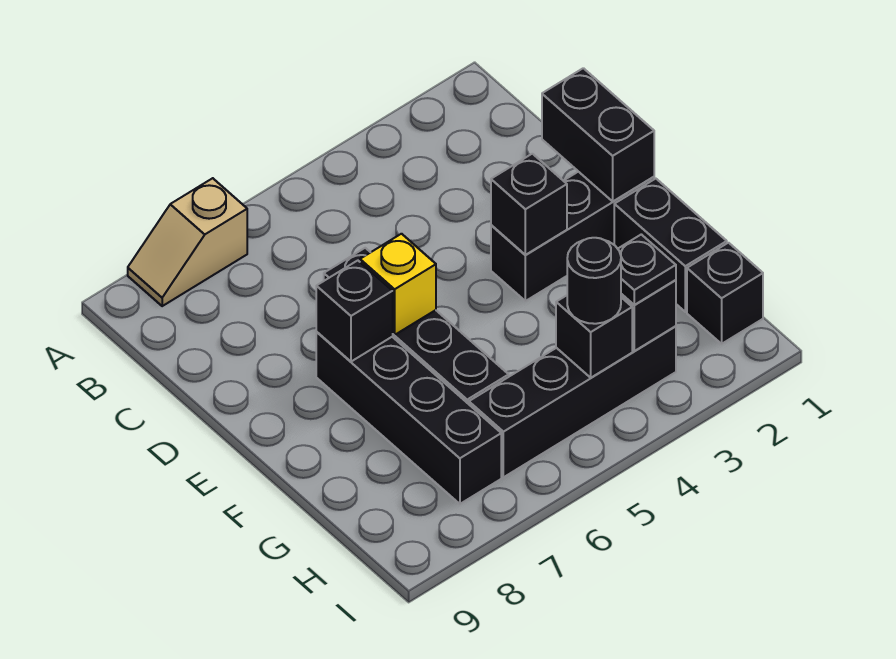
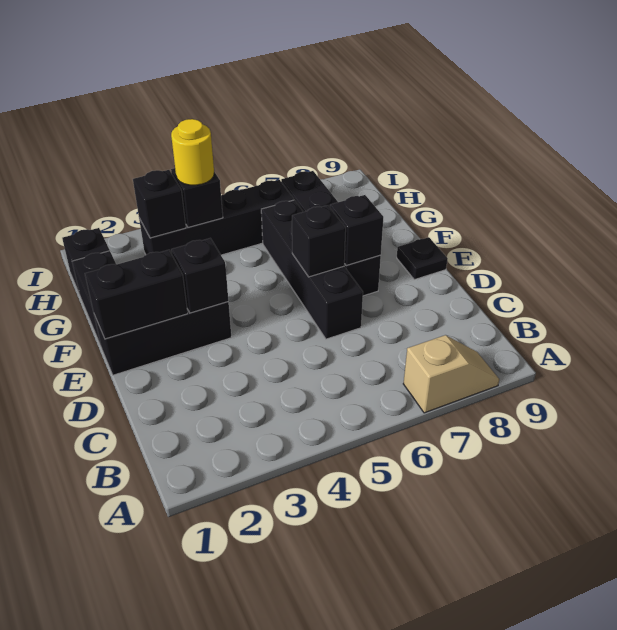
black brick D1:E1 level 2 -> black brick E1:E2 level 2
yellow brick E6 level 2 -> black brick E6 level 2
black plate H3 level 3 -> black plate E9 level 1
black round brick H4 level 3 -> yellow round brick H4 level 3

